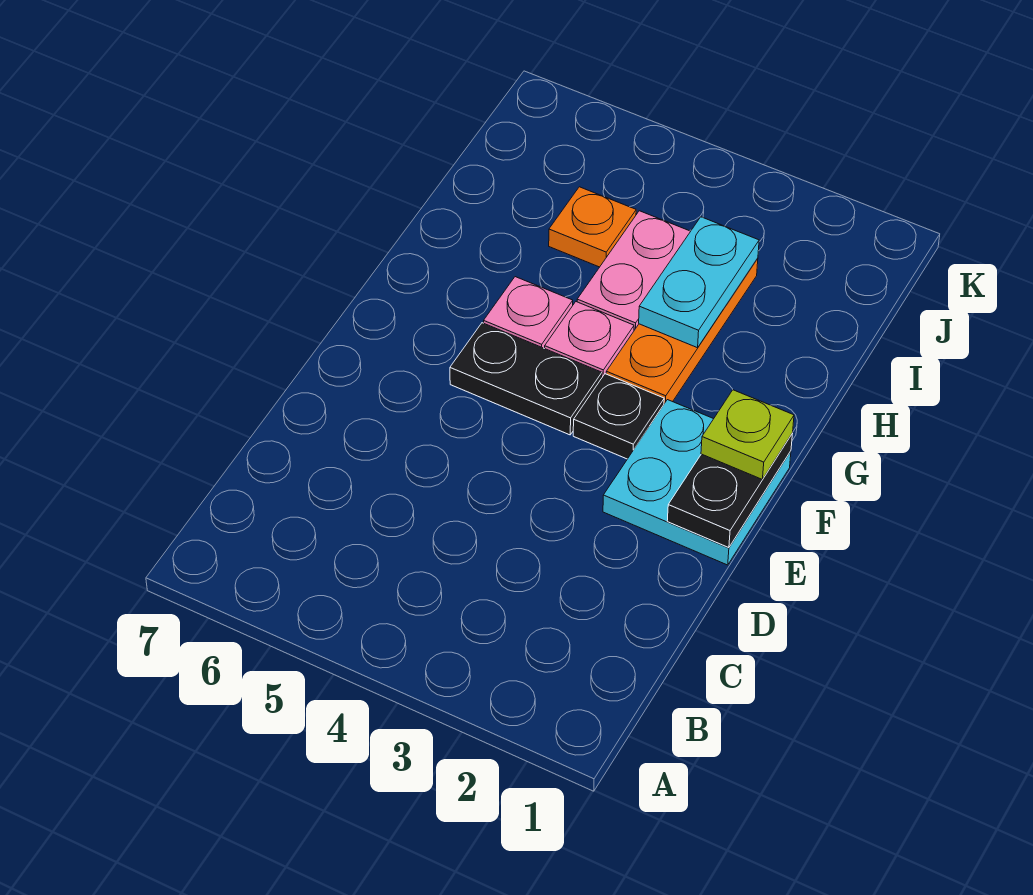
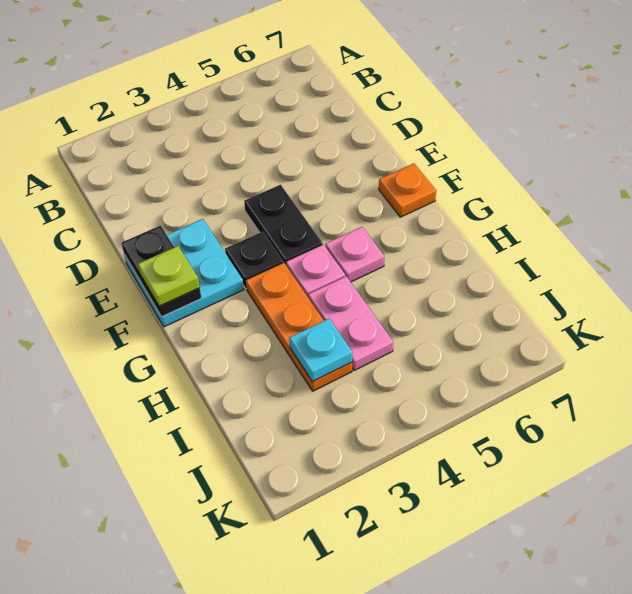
black plate F4:F5 level 1 -> black plate E4:F4 level 1
cyan plate H3:I3 level 2 -> cyan plate I3 level 2
orange plate I5 level 1 -> orange plate F7 level 1

